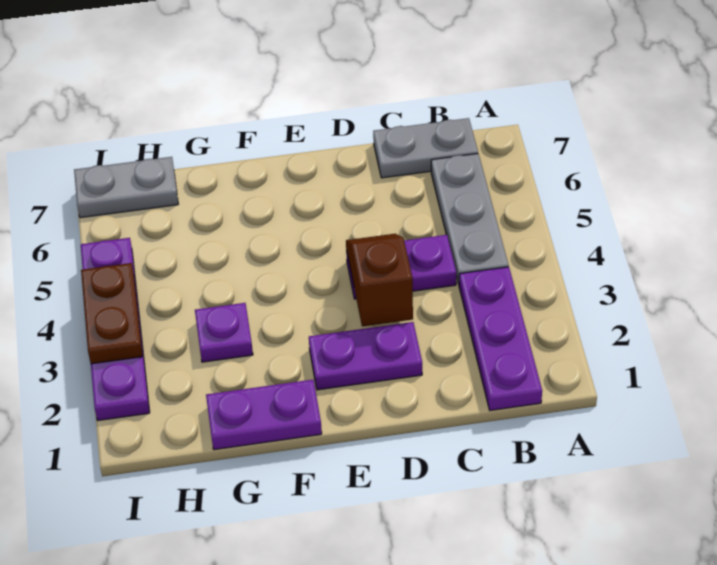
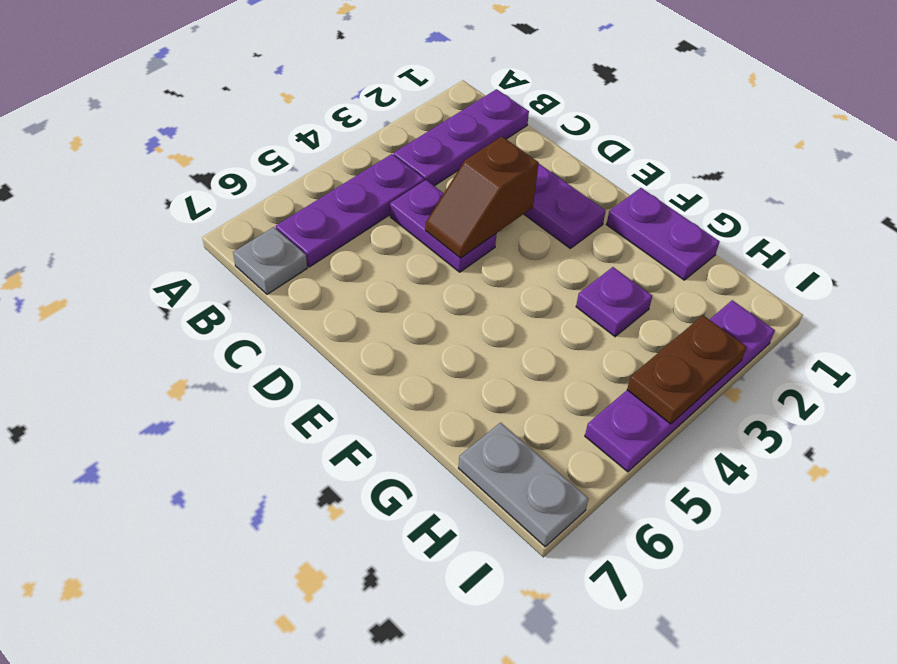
grey plate B4:B6 level 1 -> purple plate B4:B6 level 1
grey plate B7:C7 level 1 -> grey plate B7 level 1

